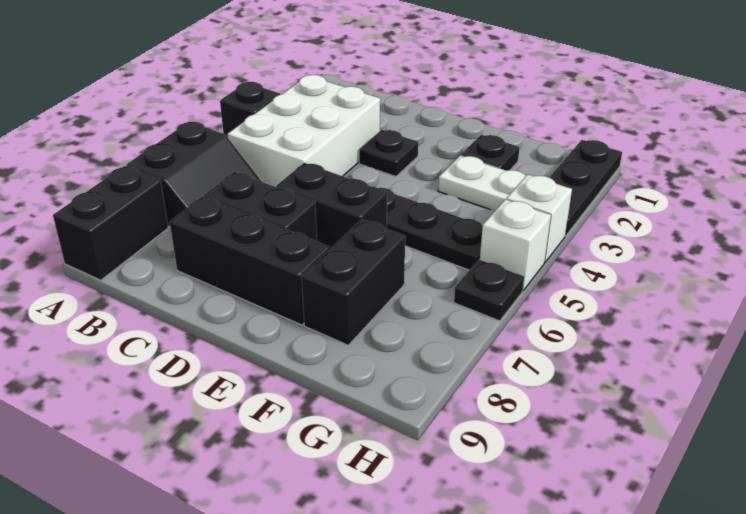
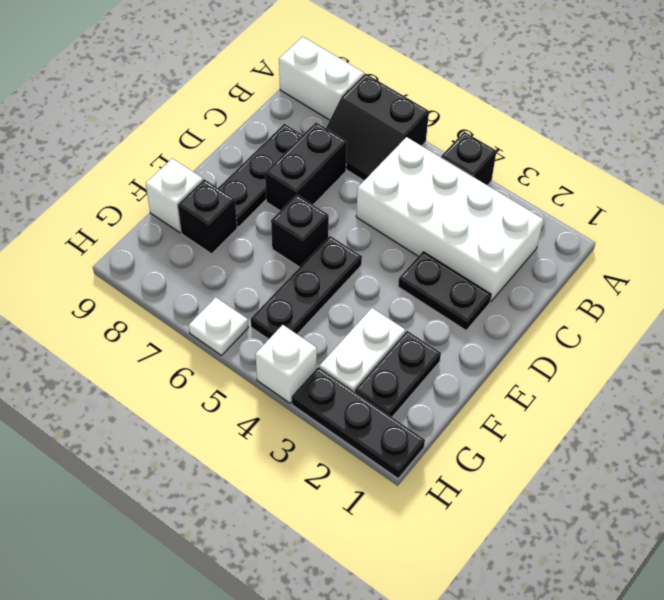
black brick A8:A9 level 1 -> white brick A8:A9 level 1
white brick B3:C5 level 1 -> white brick B2:C5 level 1
black brick C8:E8 level 1 -> black plate C8:E8 level 1
black plate D3 level 1 -> black plate D2:D3 level 1
black brick D6:E6 level 1 -> black brick E6 level 1
black plate F2 level 1 -> black plate F2:G2 level 1
black brick F7:F8 level 1 -> black brick F8 level 1
white brick H5 level 1 -> white brick F9 level 1
black plate H6 level 1 -> white plate H6 level 1

